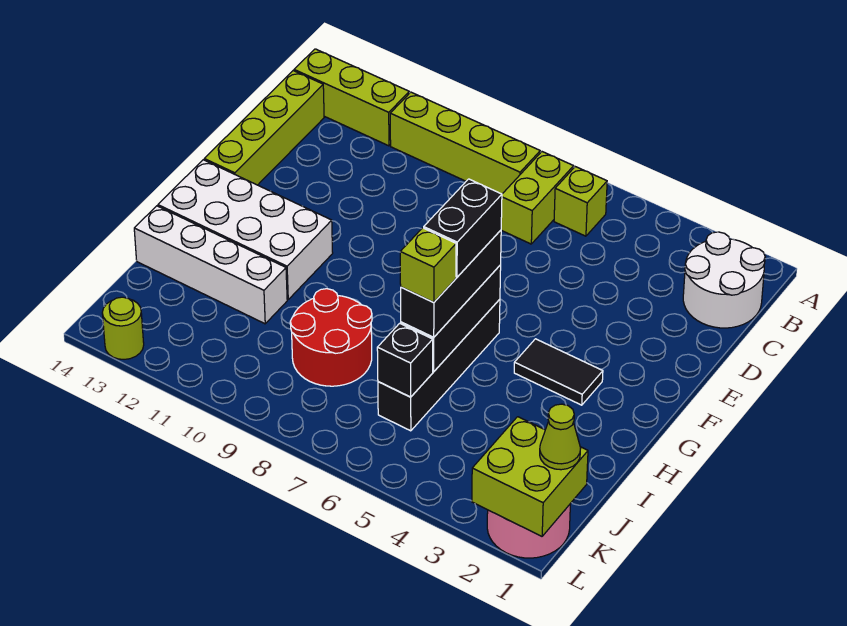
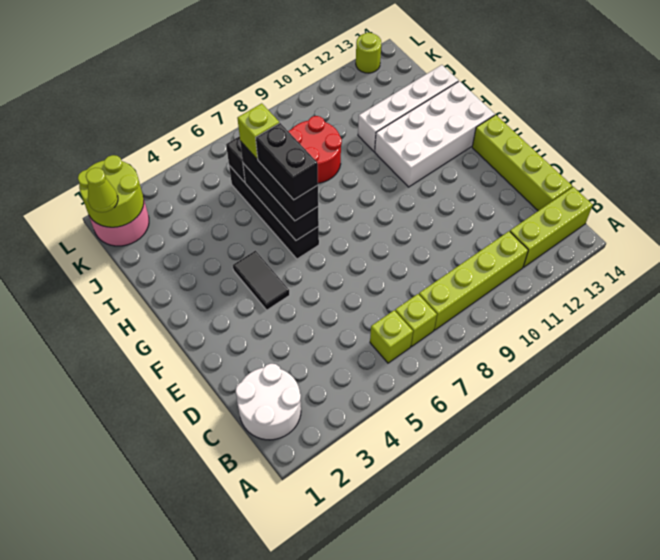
lime brick B7:C7 level 1 -> lime brick B7 level 1
black tile G3:G4 level 1 -> black tile F4:G4 level 1
lime brick K1:L2 level 2 -> lime round brick K1:L2 level 2

